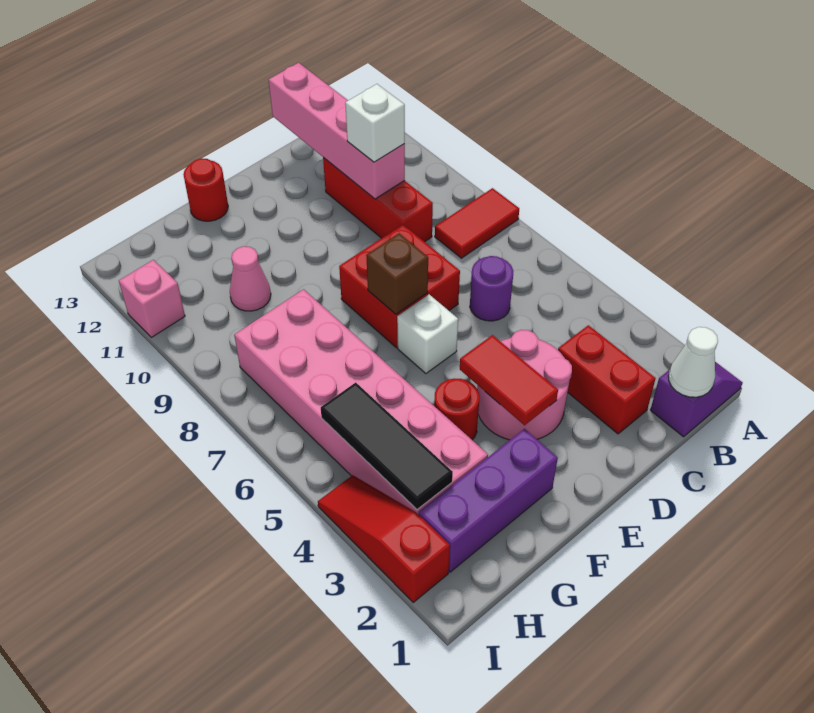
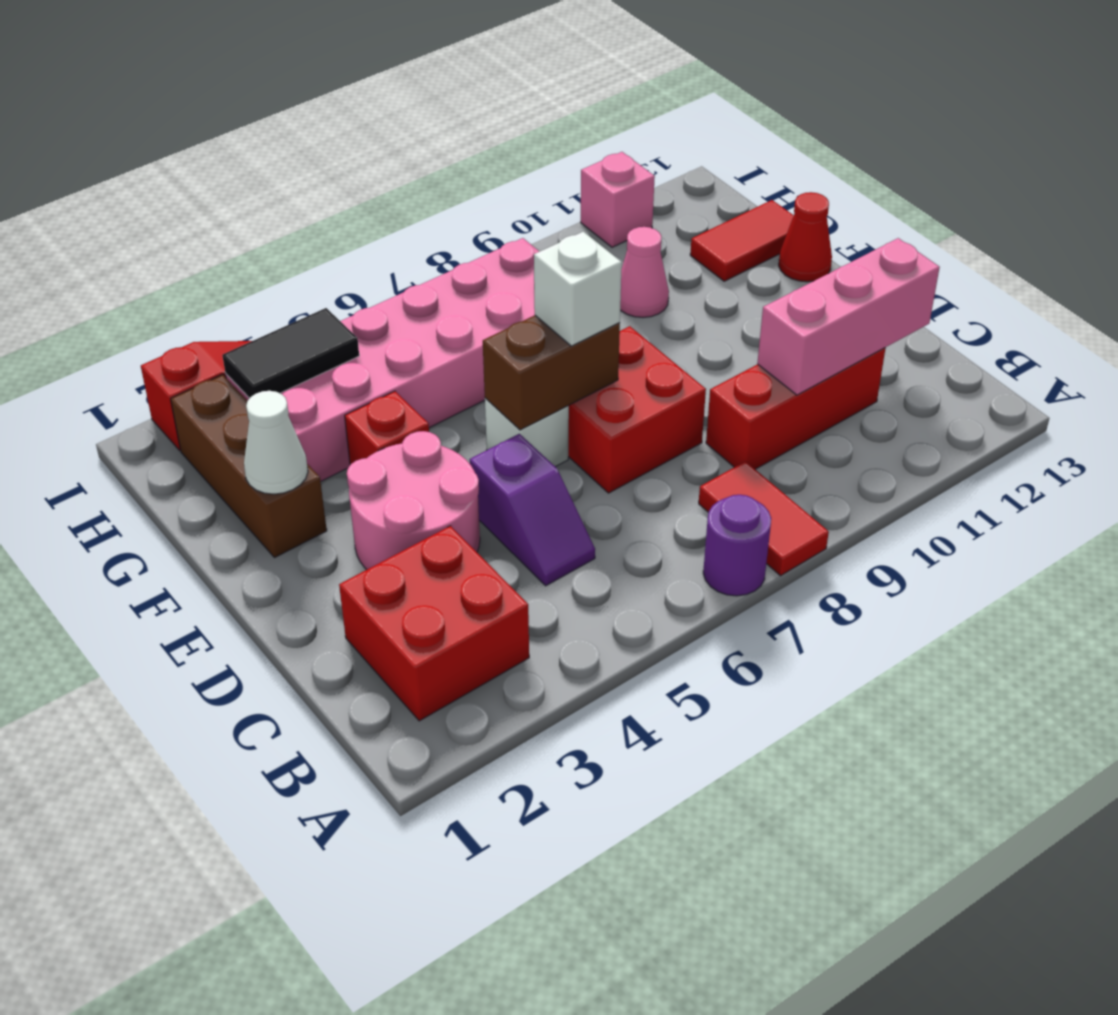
purple slope A1:B1 level 1 top B -> purple slope C5:D5 level 1 top D
white cone B1 level 2 -> white cone F2 level 2
red brick C2:C3 level 1 -> red brick B2:C3 level 1
purple round brick C6 level 1 -> purple round brick A7 level 1
pink brick C10:C13 level 2 -> pink brick C10:C12 level 2
white brick C10 level 3 -> white brick E7 level 3
red tile E3:E4 level 2 -> red tile G12:G13 level 1
brown brick E7 level 2 -> brown brick E6:E7 level 2
purple brick F2:H2 level 1 -> brown brick F2:H2 level 1
red round brick F4 level 1 -> red brick F4 level 1
red round brick F13 level 1 -> red cone F13 level 1
black tile H3:H5 level 2 -> black tile H3:H4 level 2

